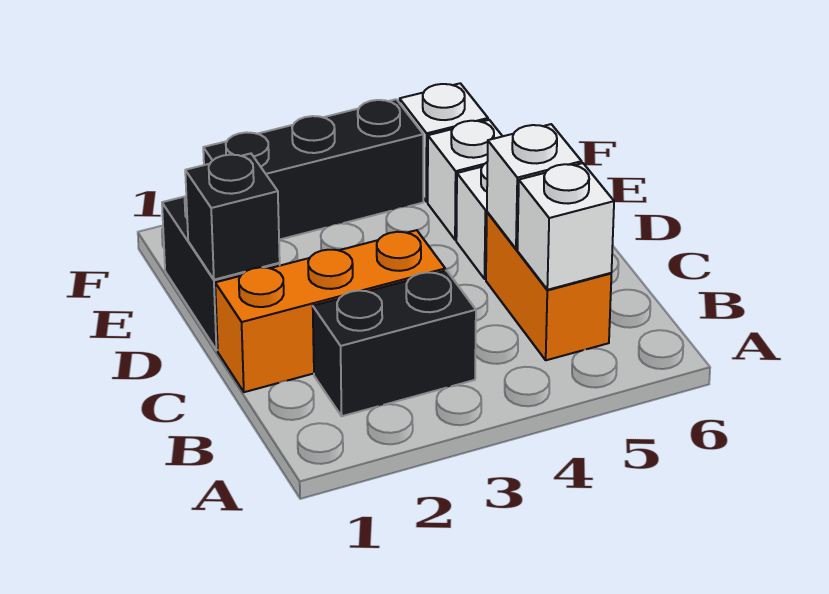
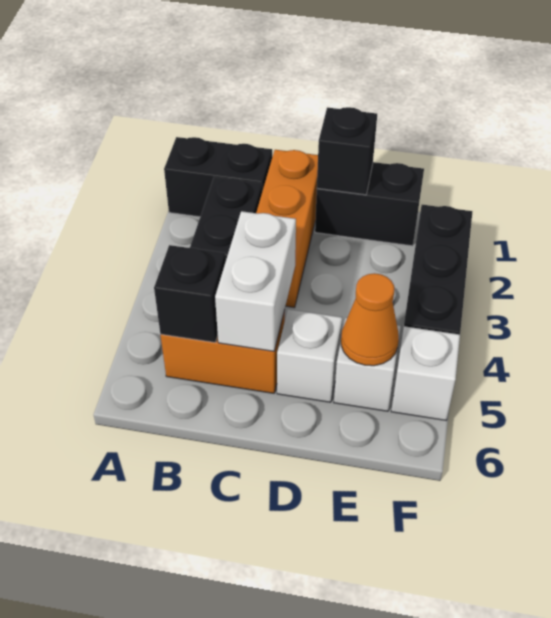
none -> black brick A1:B1 level 1
white brick B5 level 2 -> black brick B5 level 2
white brick C5 level 2 -> white brick C4:C5 level 2
none -> orange cone E5 level 2

